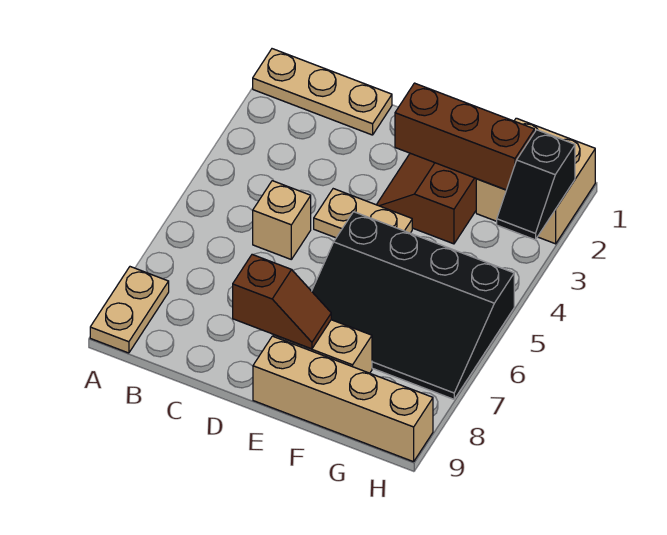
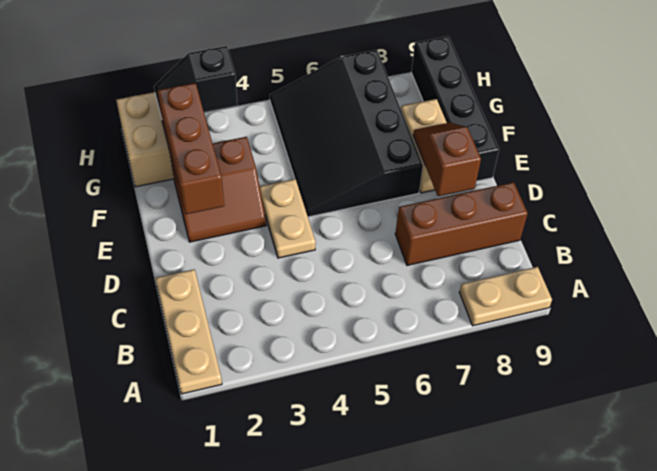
tan brick C5 level 1 -> none
none -> brown brick C7:C9 level 1
black slope E5:H7 level 1 top 5 -> black slope E5:H7 level 1 top 7
tan brick E9:H9 level 1 -> black brick E9:H9 level 1
black slope H2:H3 level 2 top 2 -> black slope H2:H3 level 2 top 3

